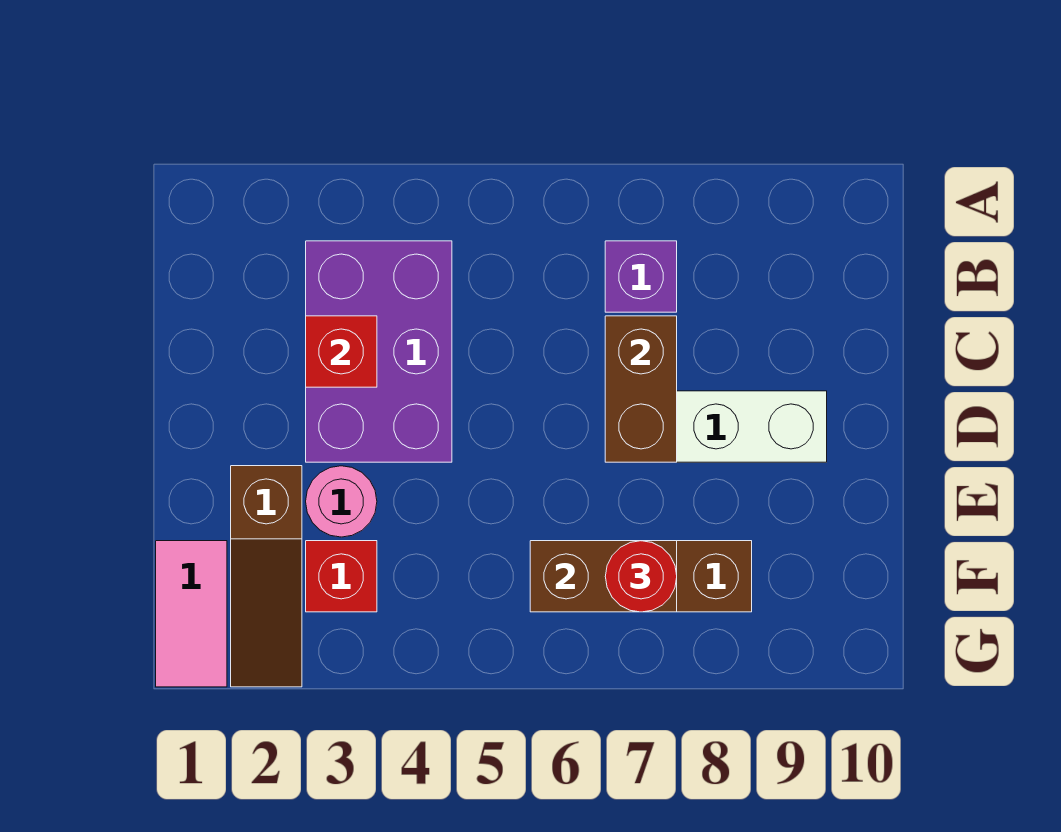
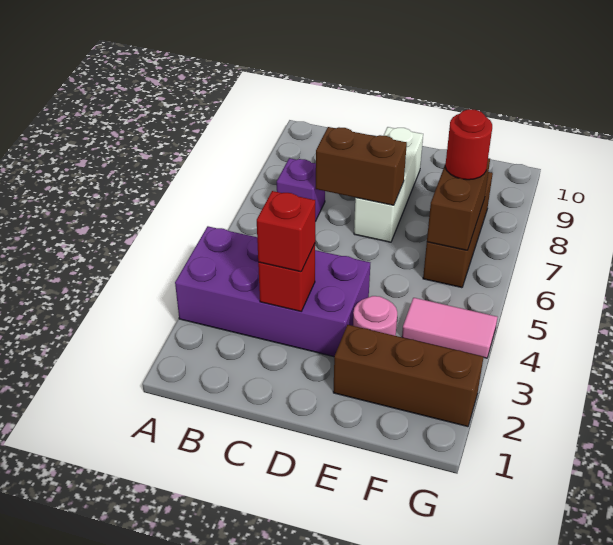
purple brick B3:D4 level 1 -> purple brick A3:D4 level 1
brown slope E2:G2 level 1 top E -> brown brick E2:G2 level 1
pink tile F1:G1 level 1 -> pink tile F4:G4 level 1
red brick F3 level 1 -> red brick C3 level 3

